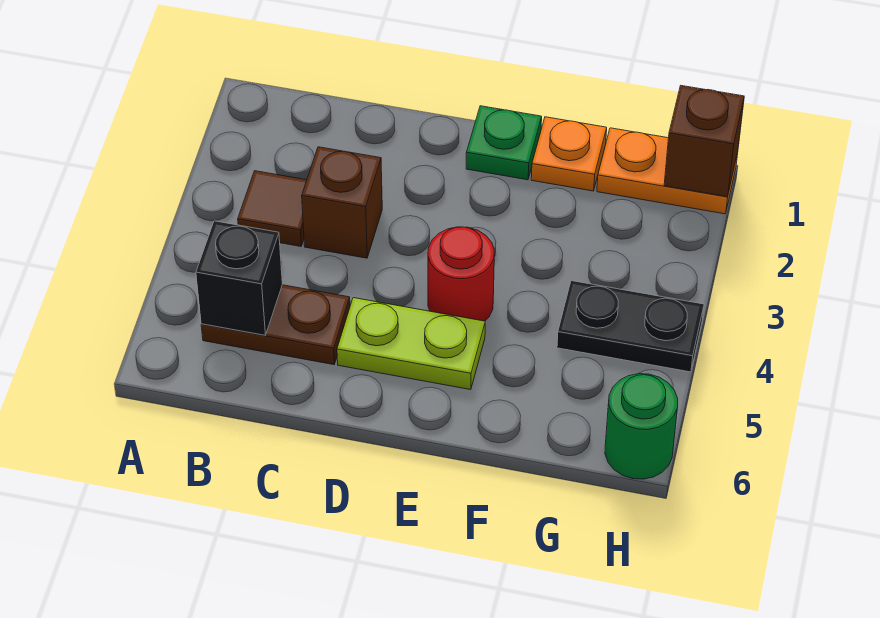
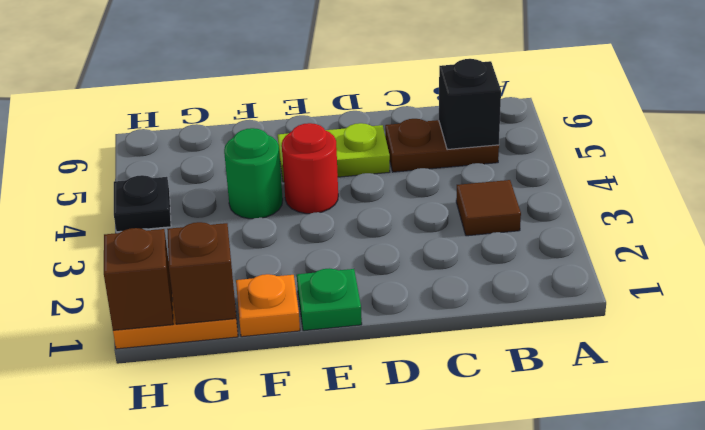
brown brick C3 level 1 -> brown brick G1 level 2
black plate G4:H4 level 1 -> black plate H4 level 1
green round brick H6 level 1 -> green round brick F4 level 1

